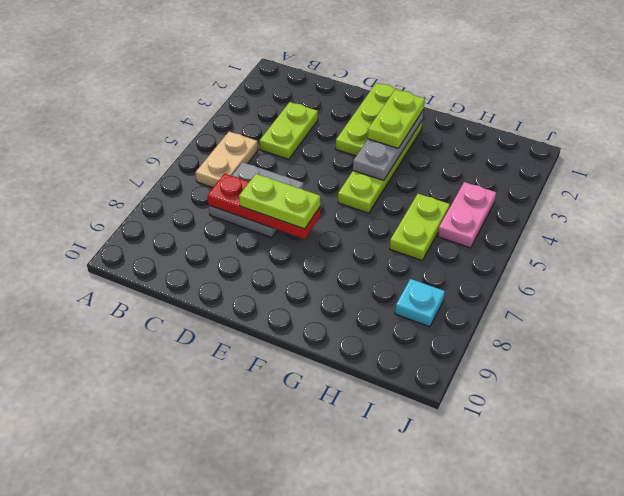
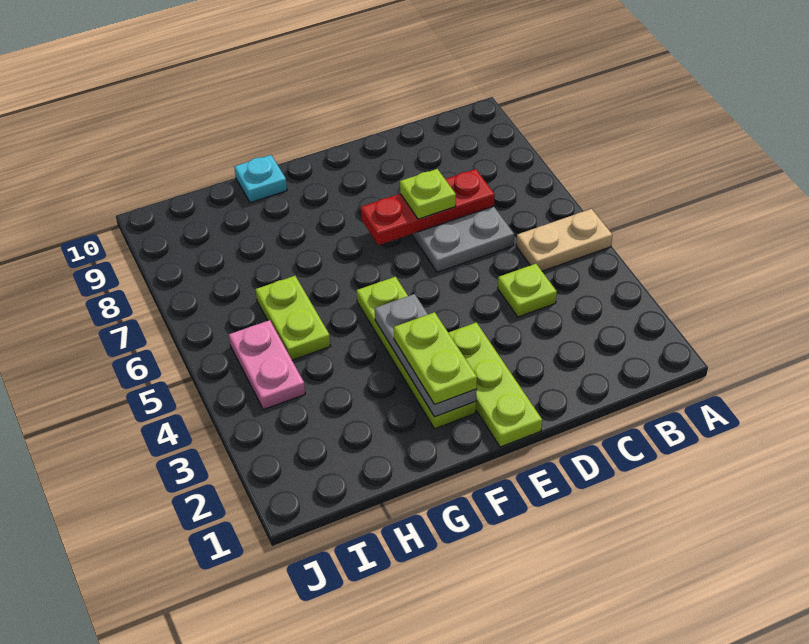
tan plate B5:B6 level 1 -> tan plate A5:B5 level 1
lime plate C3:C4 level 1 -> lime plate C4 level 1
lime plate D7:E7 level 3 -> lime plate D7 level 3
cyan plate I8 level 1 -> cyan plate G10 level 1

